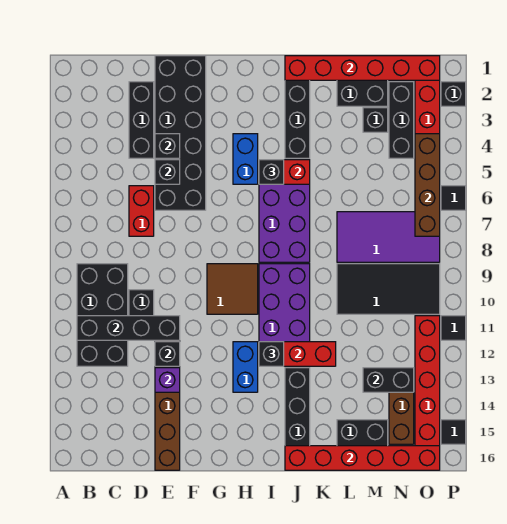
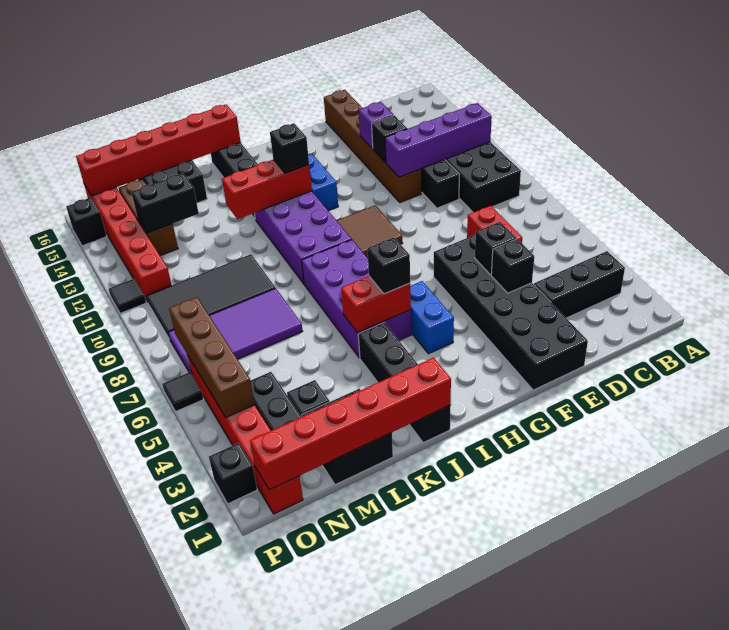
black brick B11:E11 level 2 -> purple brick B11:E11 level 2
black brick D2:D4 level 1 -> black brick B3:D3 level 1
black tile P15 level 1 -> black brick P15 level 1

